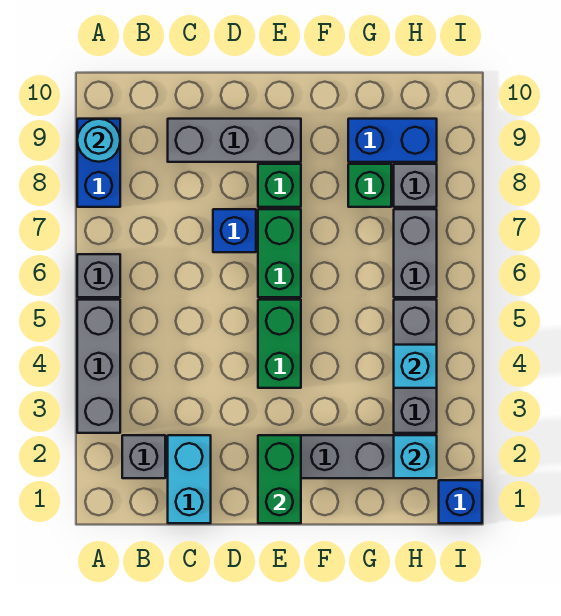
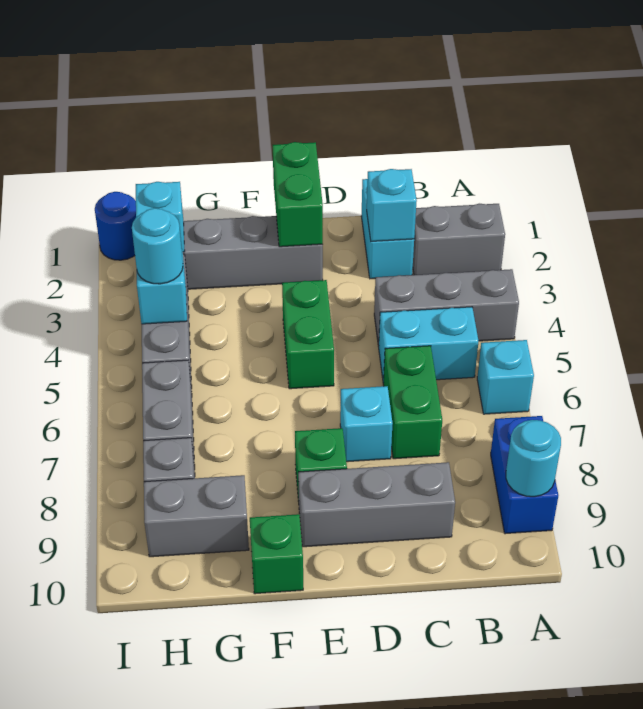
grey brick A3:A5 level 1 -> grey brick A4:C4 level 1
grey brick A6 level 1 -> cyan brick A6 level 1
grey brick B2 level 1 -> grey brick A2:B2 level 1
none -> cyan brick B5:C5 level 1
none -> cyan brick C2 level 2
blue brick D7 level 1 -> cyan brick D7 level 1
green brick E6:E7 level 1 -> green brick C6:C7 level 1
green brick G8 level 1 -> green brick F10 level 1
blue brick G9:H9 level 1 -> grey brick G9:H9 level 1
none -> cyan round brick H4 level 3
blue brick I1 level 1 -> blue round brick I1 level 1

